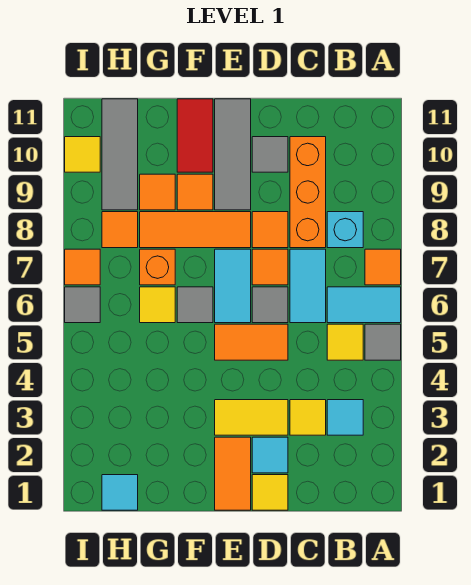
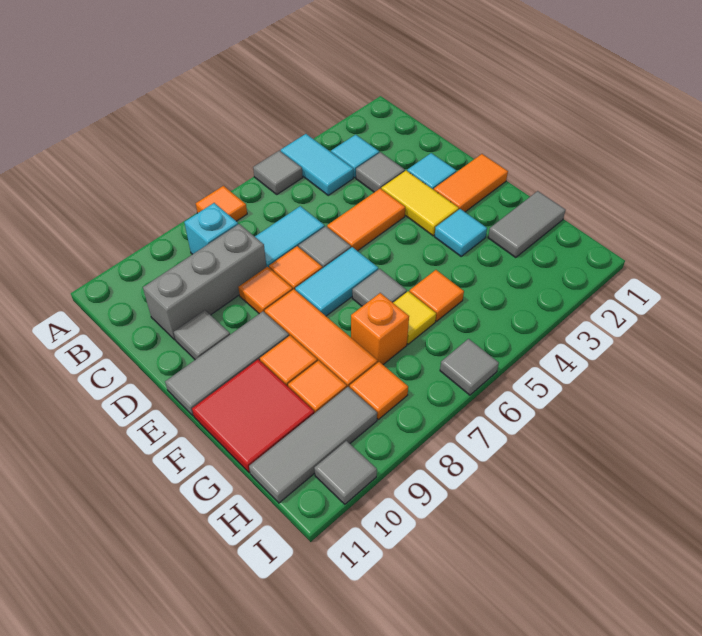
cyan tile A6:B6 level 1 -> cyan tile A4:B4 level 1
yellow tile B5 level 1 -> none
yellow tile C3 level 1 -> grey tile C3 level 1
orange brick C8:C10 level 1 -> grey brick C8:C10 level 1
yellow tile D1 level 1 -> none
orange tile D5:E5 level 1 -> orange tile D4:D5 level 1
red tile F10:F11 level 1 -> red tile F10:G11 level 1
none -> grey tile G1:G2 level 1
cyan tile H1 level 1 -> cyan tile F3 level 1
orange tile I7 level 1 -> orange tile G5 level 1
yellow tile I10 level 1 -> grey tile I10 level 1

